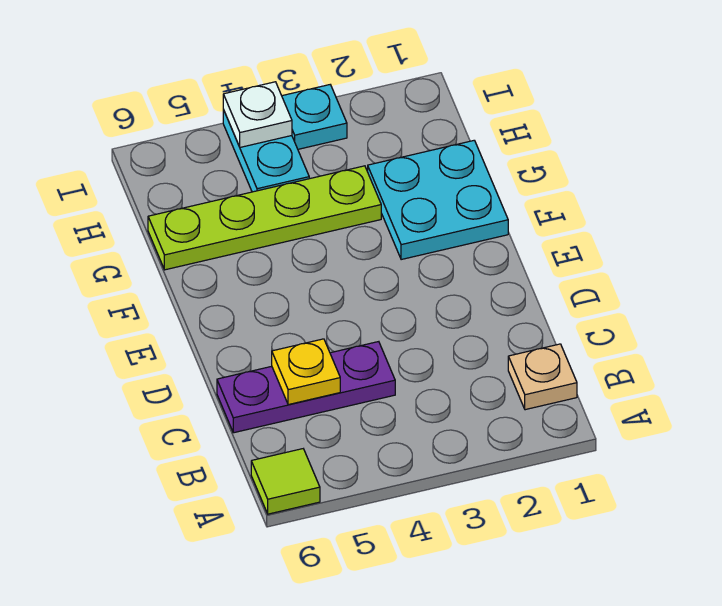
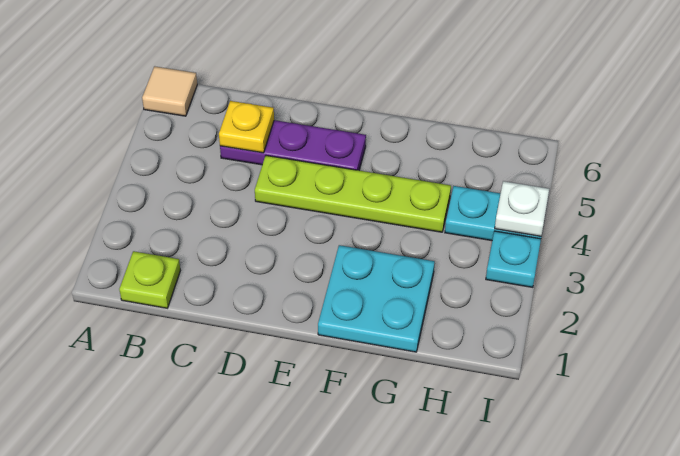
lime tile A6 level 1 -> tan tile A6 level 1
tan plate B1 level 1 -> lime plate B1 level 1
purple plate C4:C6 level 1 -> purple plate C5:E5 level 1
lime plate G3:G6 level 1 -> lime plate D4:G4 level 1

